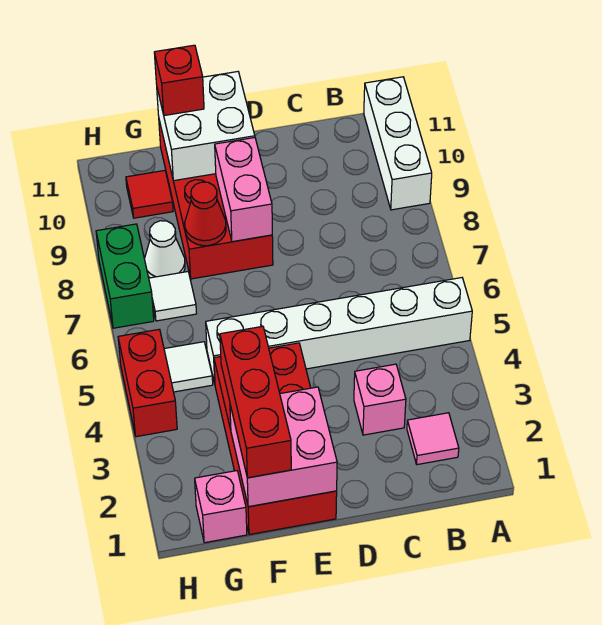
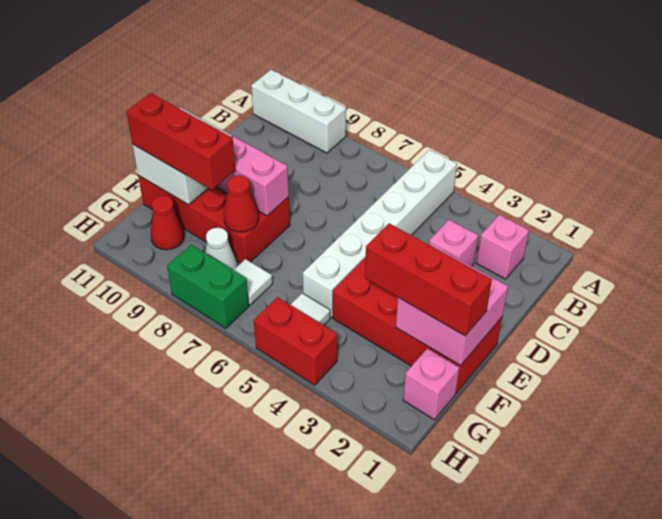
pink tile B2 level 1 -> pink brick B2 level 1
red brick F11 level 3 -> red brick F9:F11 level 3
red tile G10 level 1 -> red cone G10 level 1

